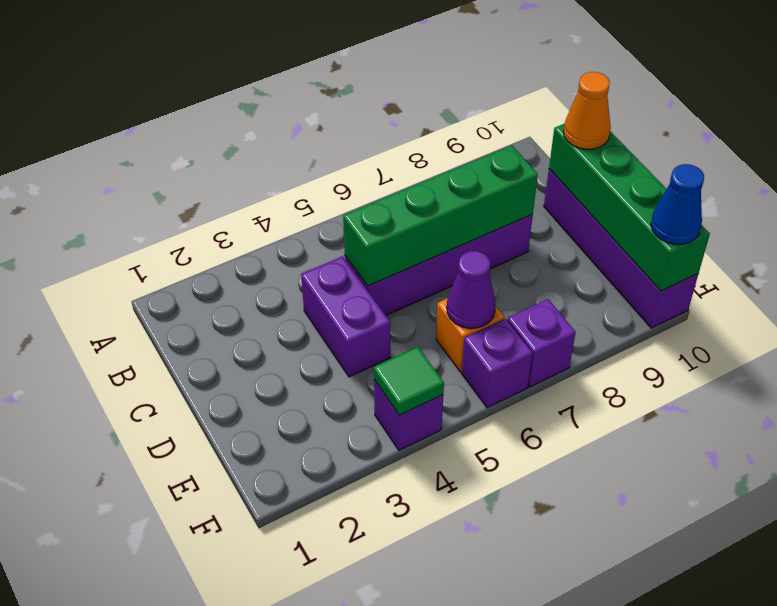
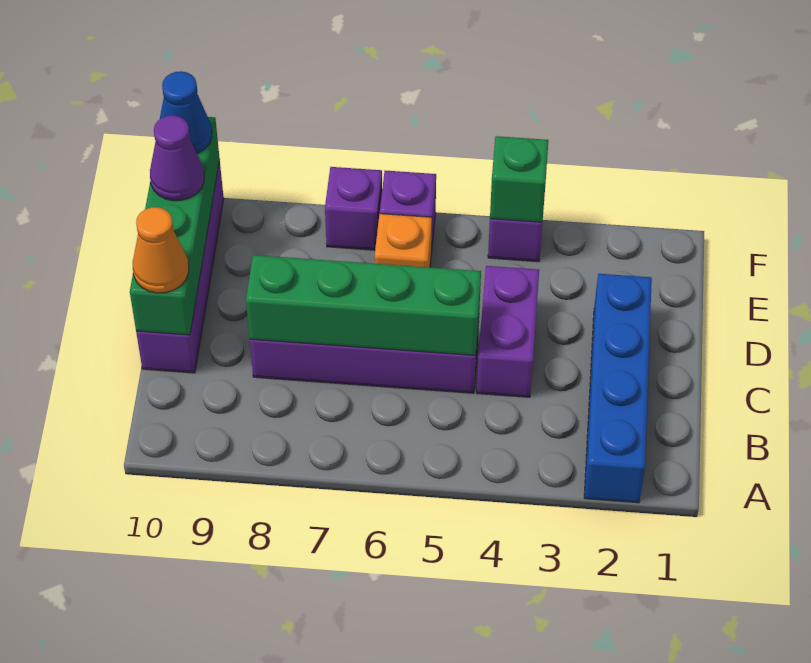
none -> blue brick A2:D2 level 1
purple cone E6 level 2 -> purple cone E10 level 3
green tile F4 level 2 -> green brick F4 level 2

